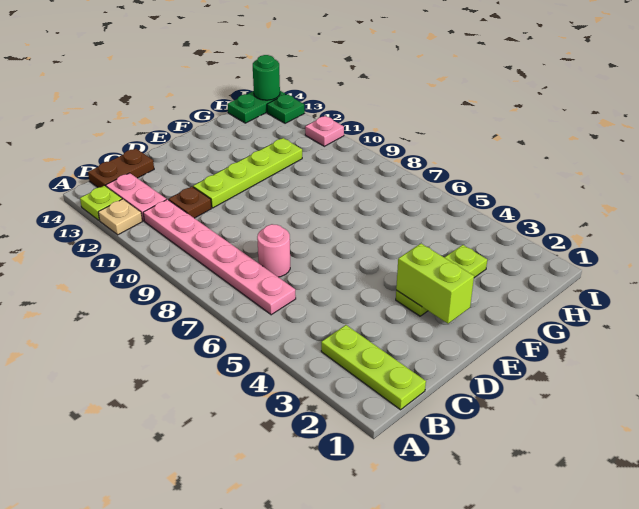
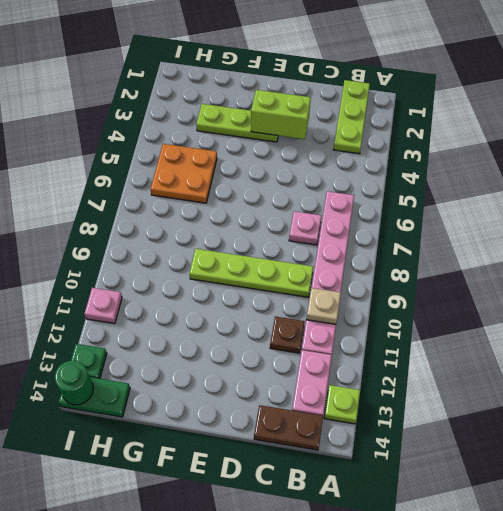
tan plate A12 level 1 -> tan plate B10 level 2
pink round brick C7 level 1 -> pink plate C7 level 1
lime plate D11:G11 level 1 -> lime plate C9:F9 level 1
lime brick E2:E3 level 2 -> lime brick D3:E3 level 2
none -> orange plate G5:H6 level 1

